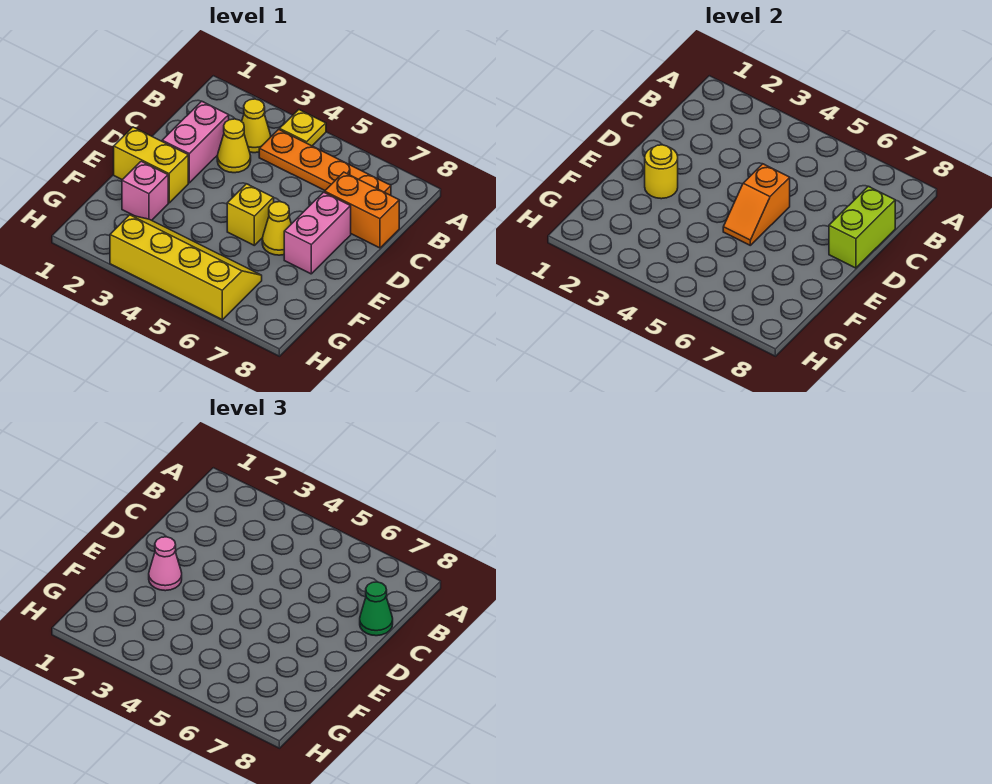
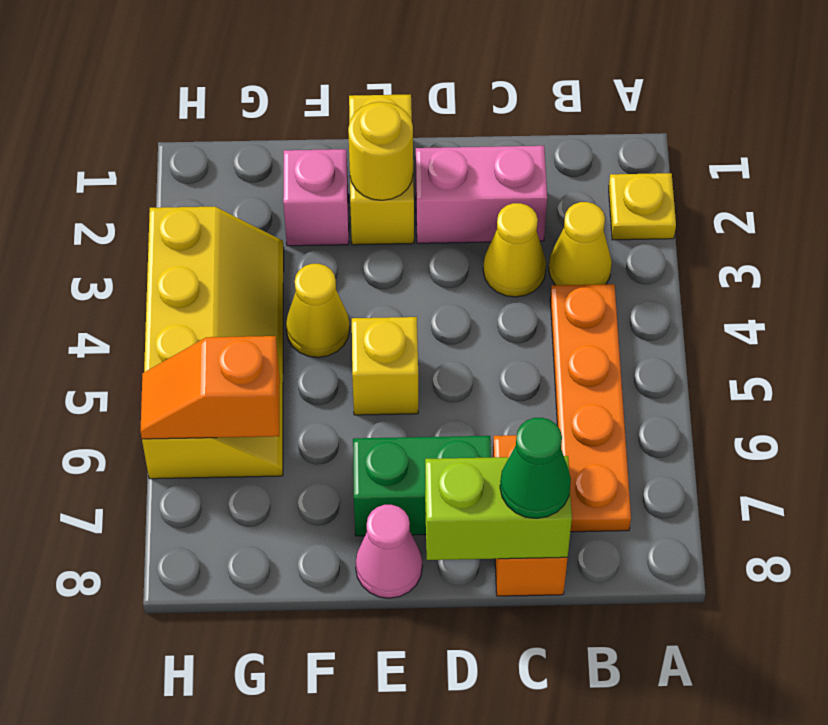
yellow plate A4 level 1 -> yellow plate A2 level 1
orange slope D5:E5 level 2 top D -> orange slope G6:H6 level 2 top G
pink brick D7:E7 level 1 -> green brick D7:E7 level 1
pink cone E2 level 3 -> pink cone E8 level 1
yellow cone E6 level 1 -> yellow cone F4 level 1

